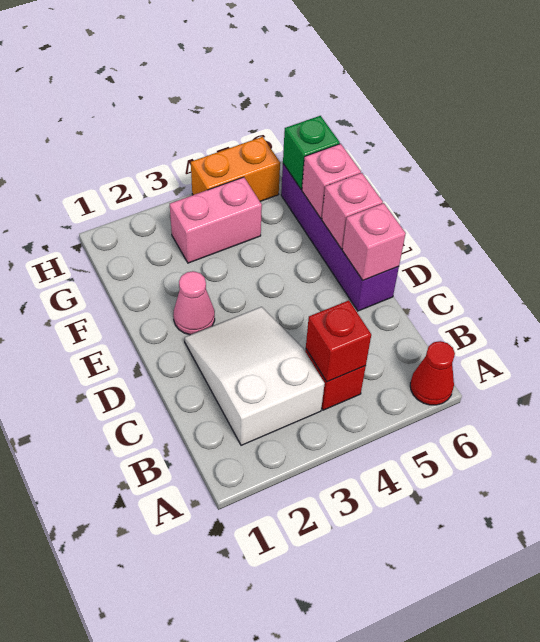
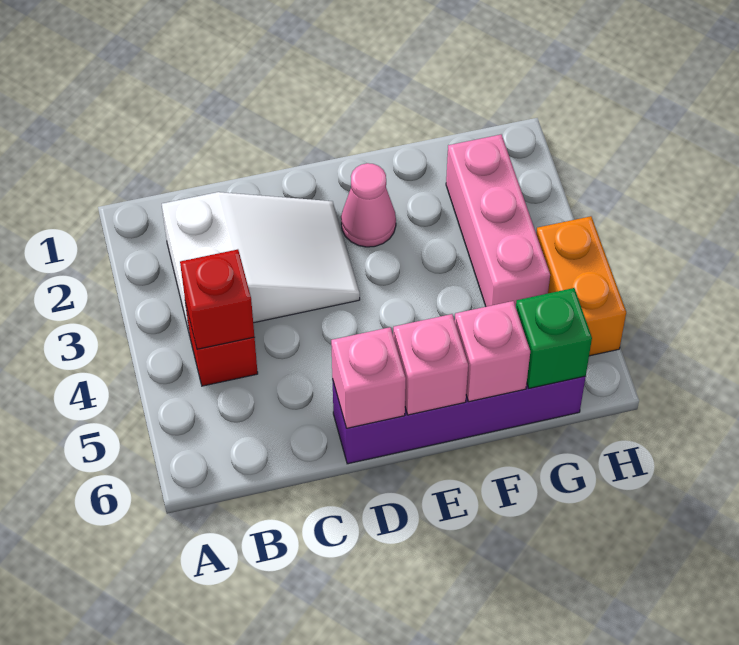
red cone A6 level 1 -> none
pink brick G3:G4 level 1 -> pink brick G2:G4 level 1

